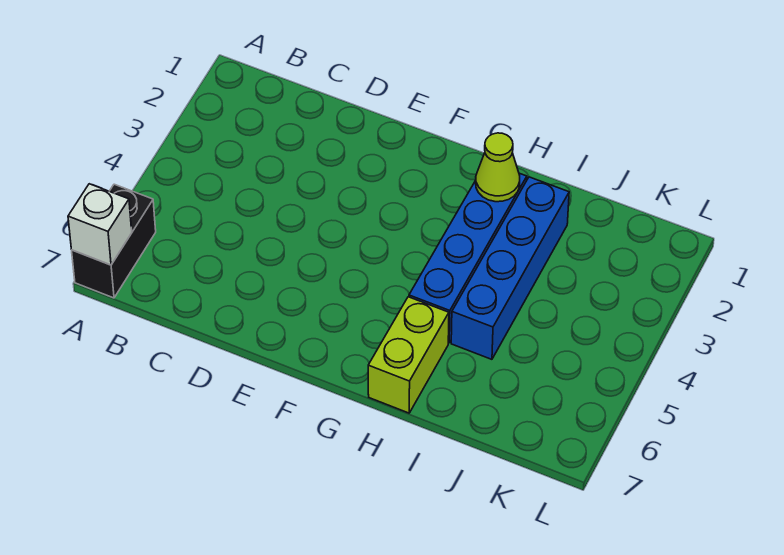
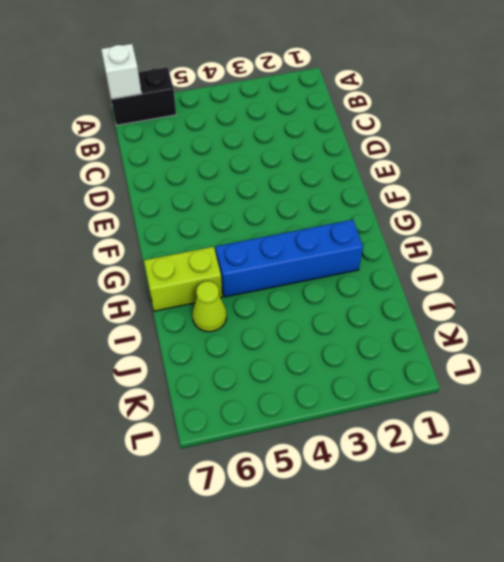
lime cone H2 level 2 -> lime cone I6 level 1
blue brick I2:I5 level 1 -> none

